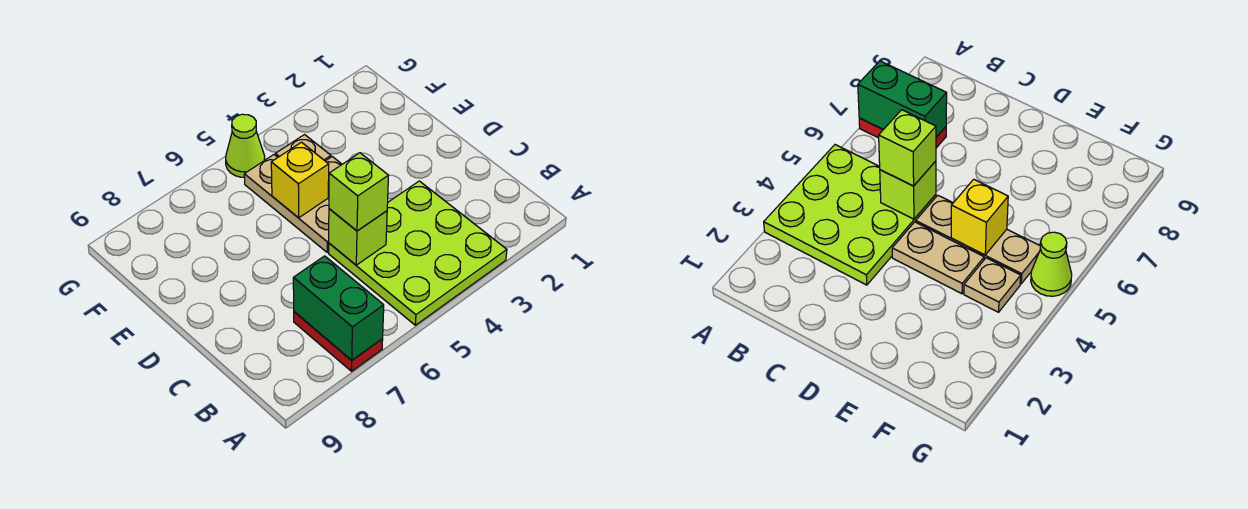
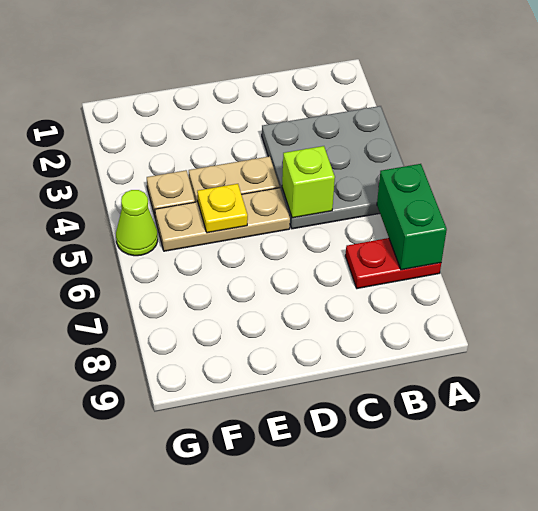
lime plate A3:C5 level 1 -> grey plate A3:C5 level 1
green brick A7:B7 level 2 -> green brick A6:A7 level 2
lime brick C5 level 3 -> none
yellow brick E5 level 2 -> yellow plate E5 level 2

